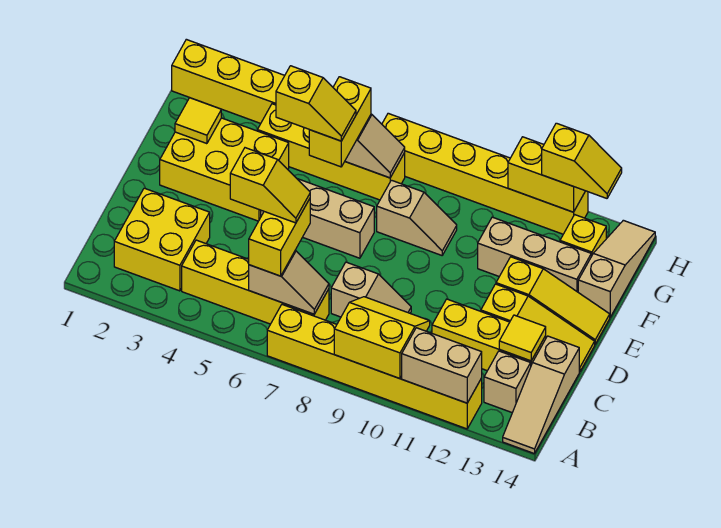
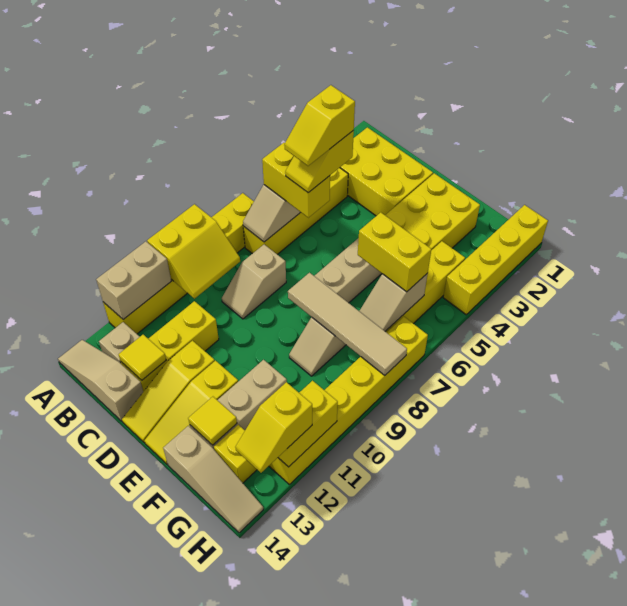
yellow brick B2:C3 level 1 -> yellow brick B2:D3 level 1
none -> tan tile E8:H8 level 2
yellow tile F2 level 2 -> yellow tile F13 level 2
yellow slope F5:F6 level 4 top 5 -> yellow slope C5:C6 level 5 top 5

